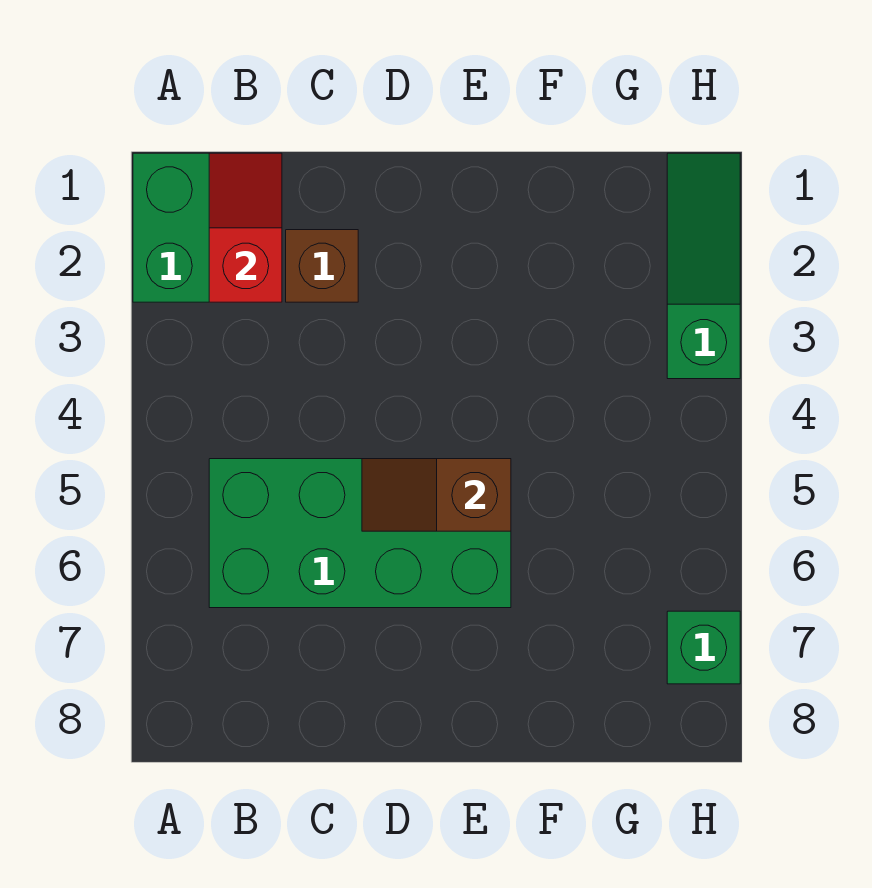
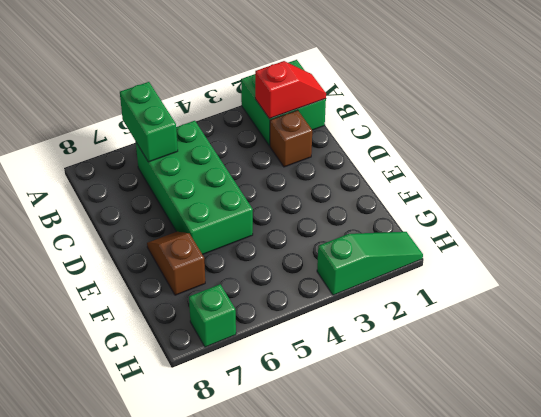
none -> green brick A6:B6 level 2
brown slope D5:E5 level 2 top E -> brown slope E7:F7 level 1 top F

